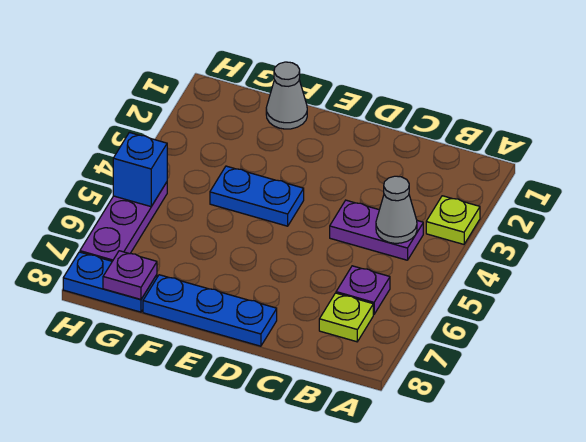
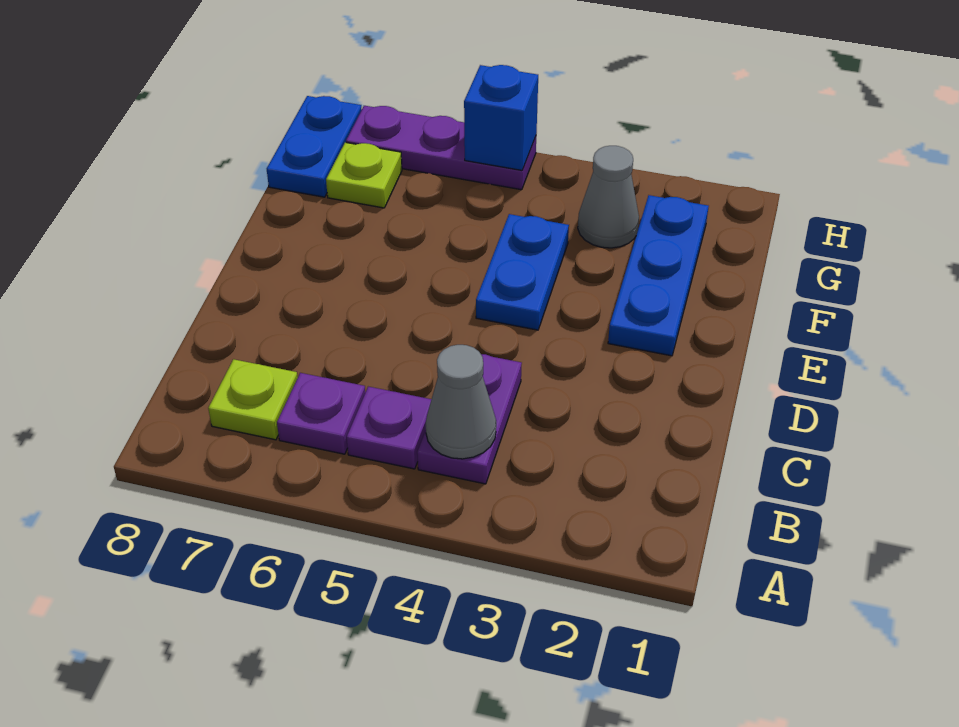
lime plate A3 level 1 -> lime plate G7 level 1
blue plate D8:F8 level 1 -> blue plate E2:G2 level 1
grey cone F1 level 1 -> grey cone G3 level 1
purple plate G8 level 2 -> purple plate B5 level 1

